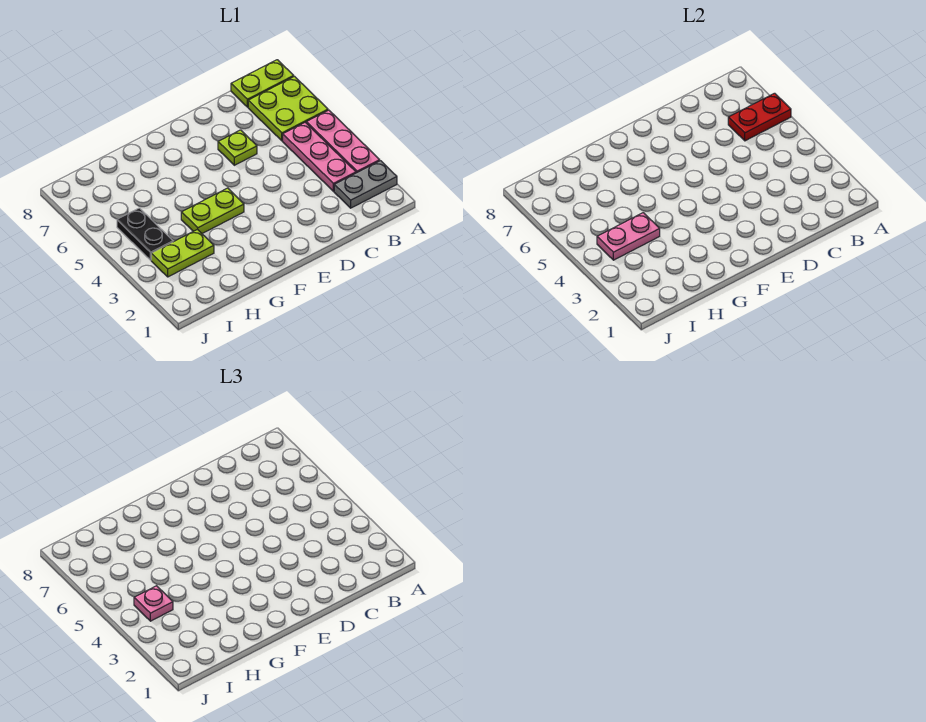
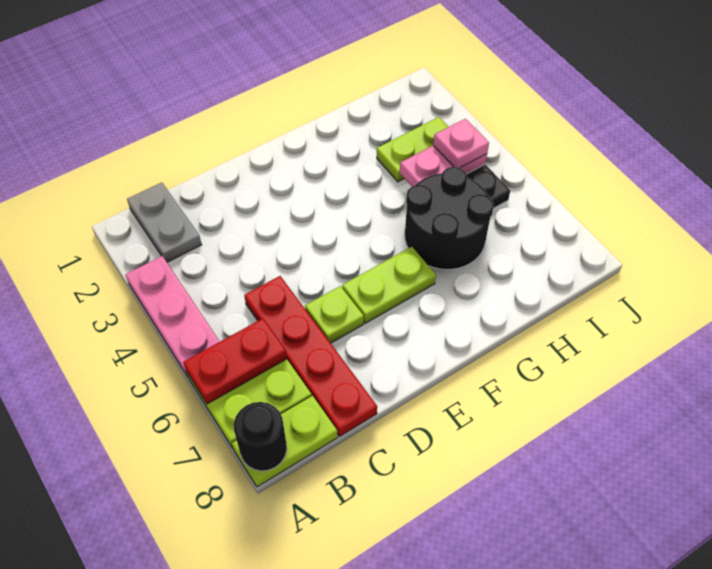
grey plate A2:B2 level 1 -> grey plate B1:B2 level 1
none -> black round brick A8 level 2
pink plate B3:B5 level 1 -> none
none -> red plate C5:C8 level 1
lime plate F4:G4 level 1 -> lime plate E6:F6 level 1
none -> black round brick G5:H6 level 1

